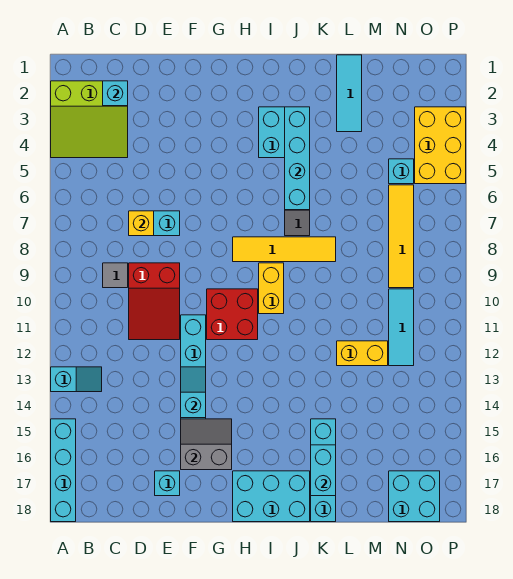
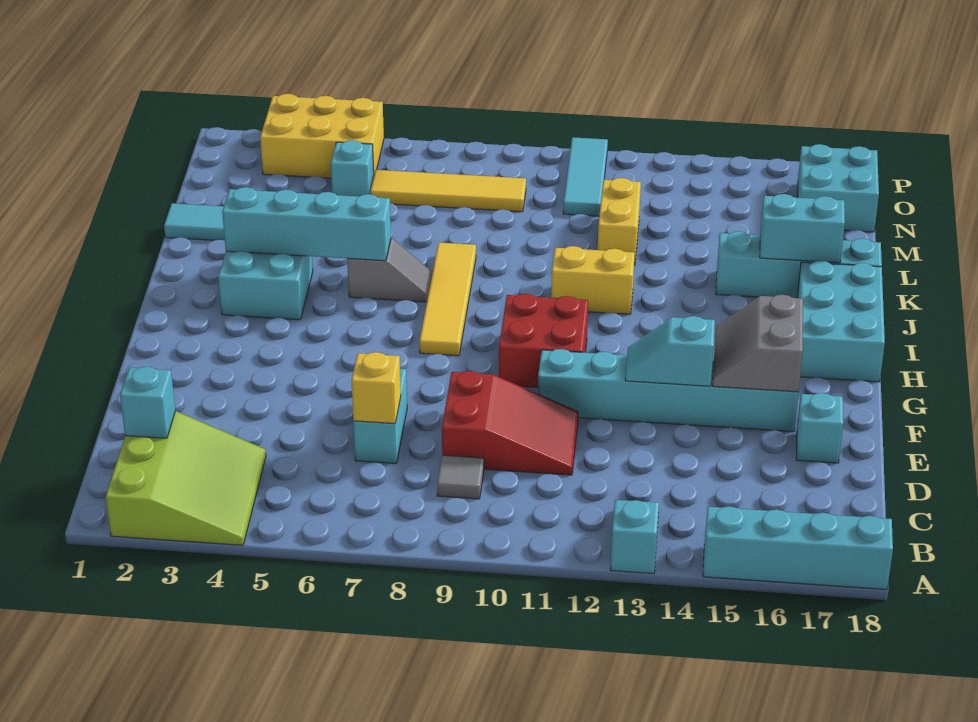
yellow brick I9:I10 level 1 -> yellow brick J11:J12 level 1
cyan tile N10:N12 level 1 -> cyan tile N11:P11 level 1

